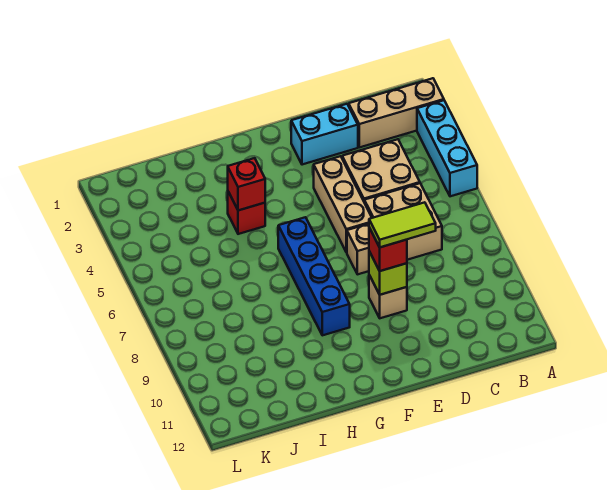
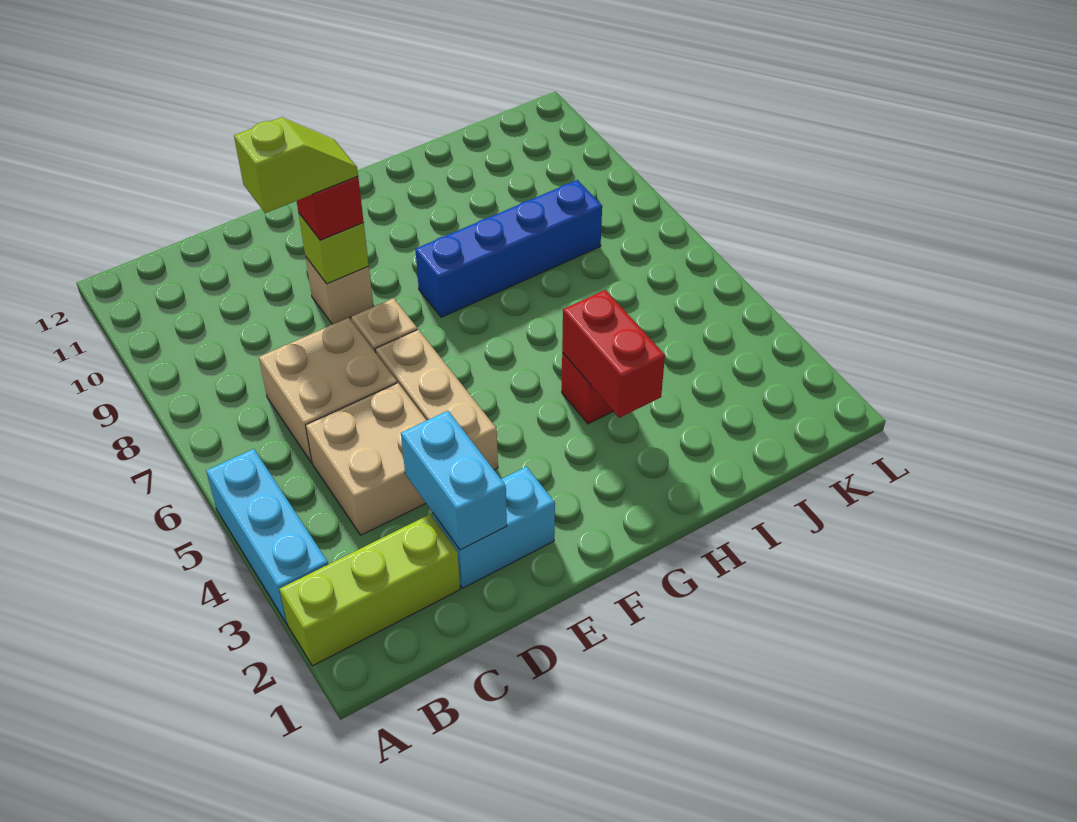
tan brick A2:C2 level 1 -> lime brick A2:C2 level 1
none -> cyan brick D2:D3 level 2
lime tile D9:E9 level 4 -> lime slope D9:E9 level 4 top D
blue brick G6:G9 level 1 -> blue brick G8:J8 level 1
red brick H4 level 2 -> red brick H3:H4 level 2

